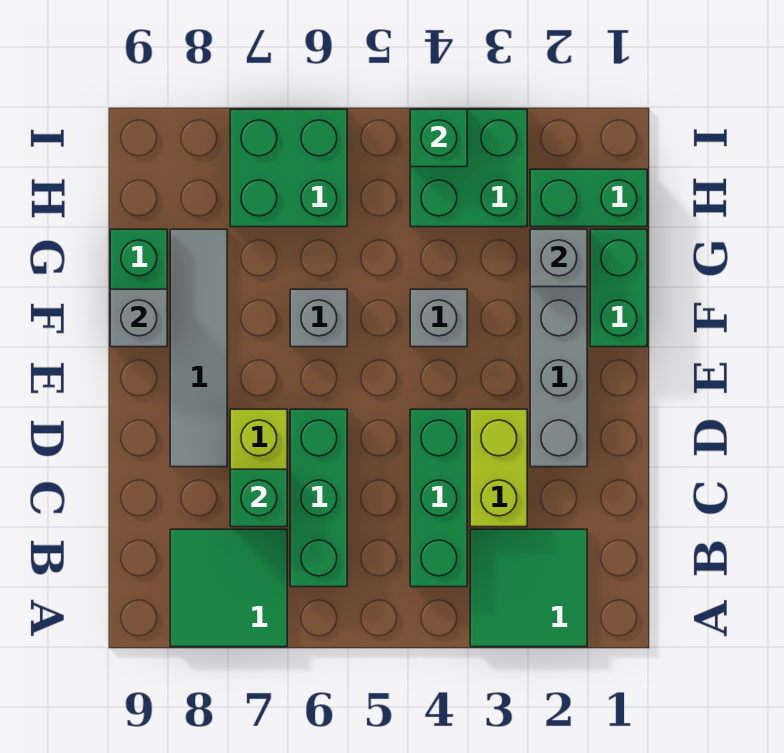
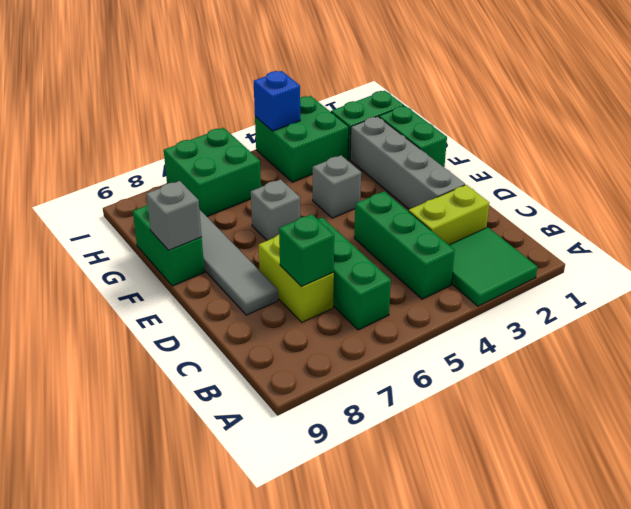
green tile A7:B8 level 1 -> none
lime brick C3:D3 level 1 -> lime brick C2:C3 level 1
grey brick G2 level 2 -> none
green brick I4 level 2 -> blue brick I4 level 2

